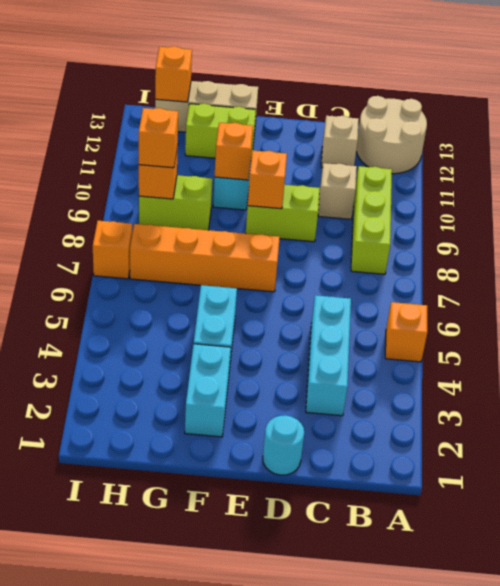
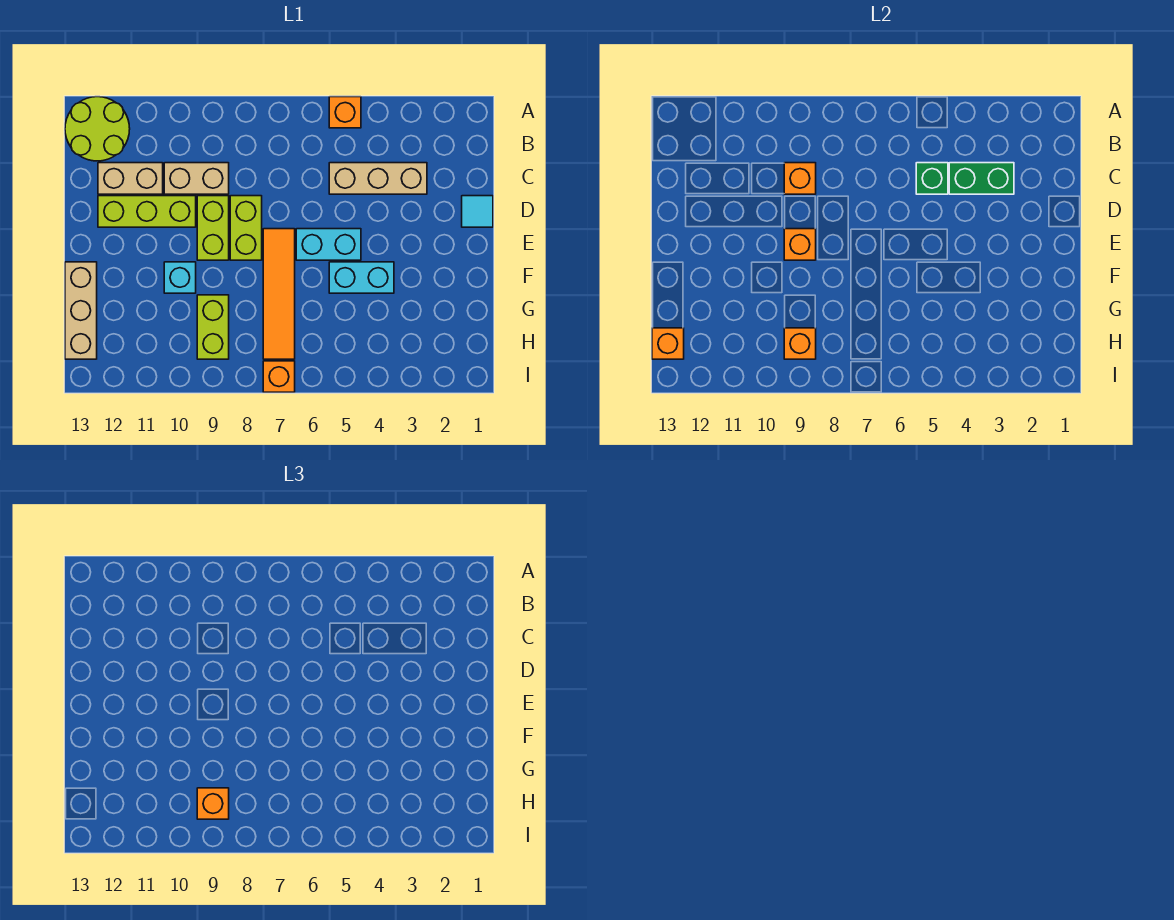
tan round brick A12:B13 level 1 -> lime round brick A12:B13 level 1
lime brick B8:B10 level 1 -> lime brick D10:D12 level 1
cyan brick C3:C5 level 1 -> tan brick C3:C5 level 1
none -> green brick C3:C4 level 2
none -> green brick C5 level 2
tan brick C10 level 1 -> tan brick C9:C10 level 1
tan brick C12 level 1 -> tan brick C11:C12 level 1
cyan round brick D1 level 1 -> cyan tile D1 level 1
orange brick E7:H7 level 1 -> orange tile E7:H7 level 1
cyan brick F2:F3 level 1 -> cyan brick E5:E6 level 1
orange brick F10 level 2 -> orange brick C9 level 2
lime brick F12:G12 level 1 -> lime brick D8:E8 level 1

